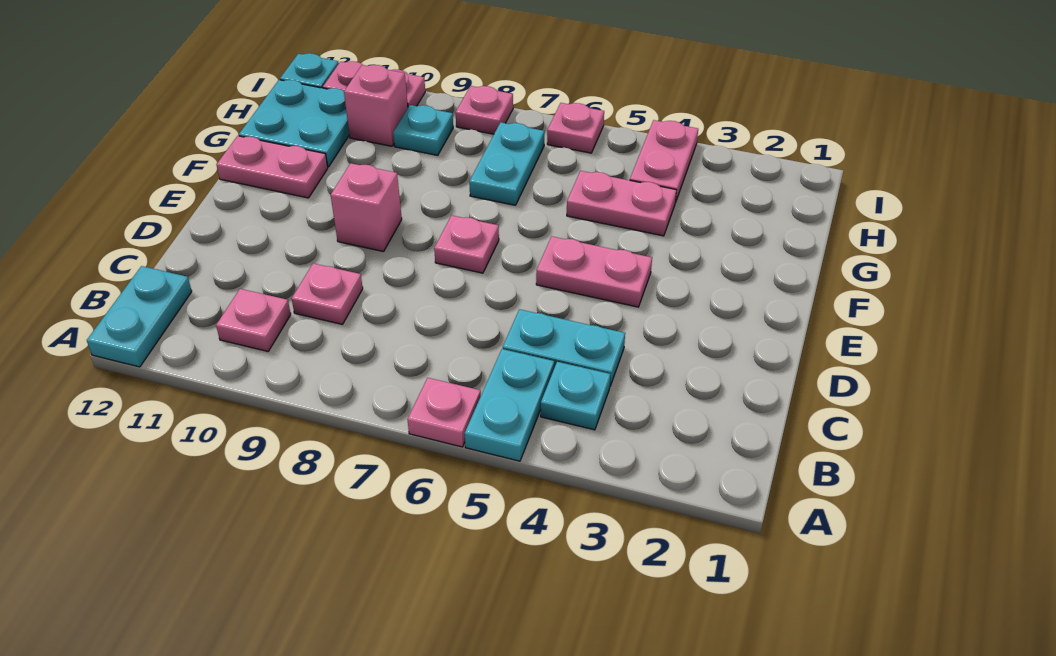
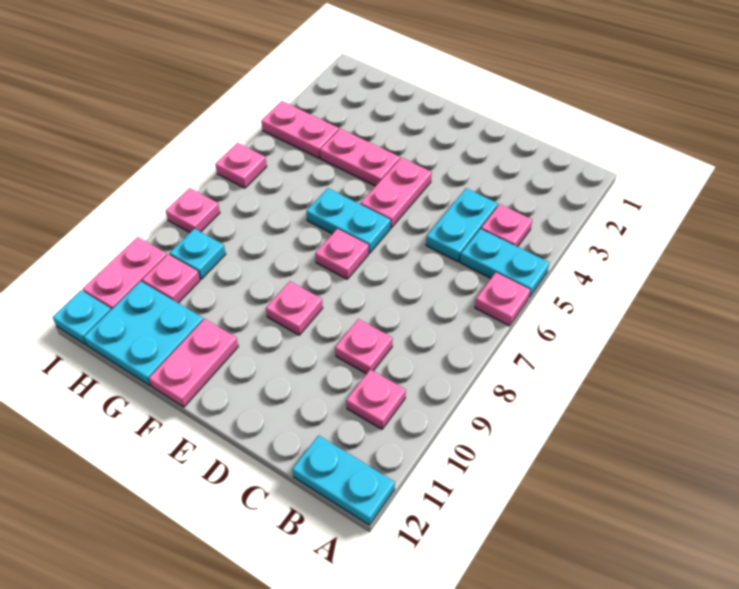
cyan plate B4 level 1 -> pink plate B4 level 1
pink brick E9 level 1 -> pink plate E9 level 1
pink plate G4:G5 level 1 -> pink plate F4:G4 level 1
cyan plate G7:H7 level 1 -> cyan plate E6:F6 level 1
pink brick H10 level 1 -> pink plate H10 level 1

